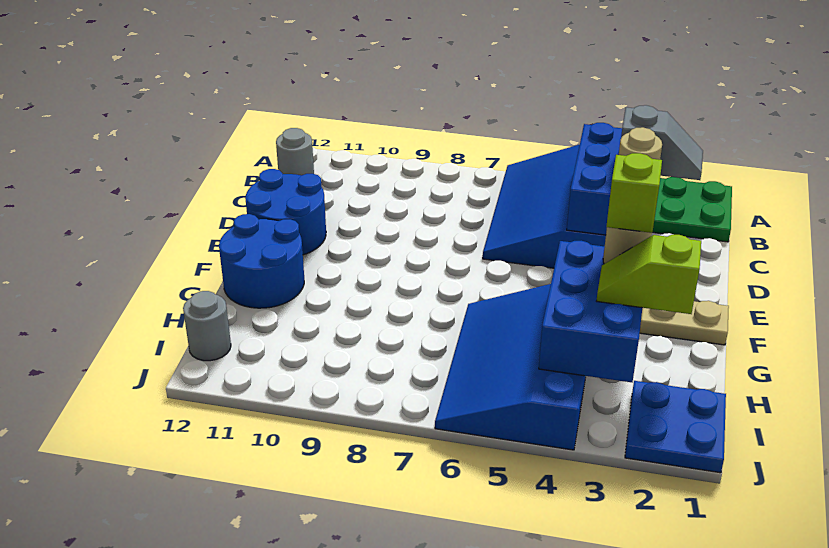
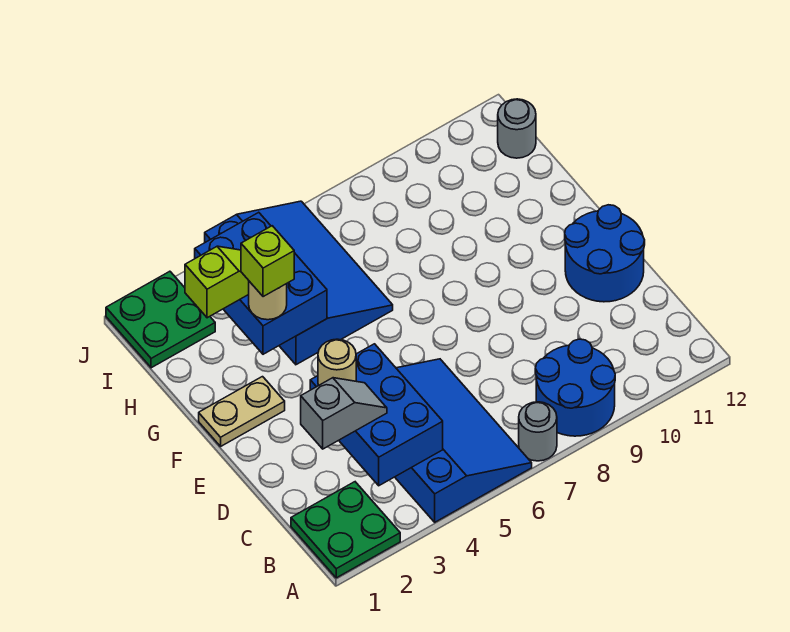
grey round brick B12 level 1 -> grey round brick A7 level 1
grey slope C2:C3 level 3 top 3 -> grey slope C2:C3 level 3 top 2
blue round brick F11:G12 level 1 -> blue round brick A8:B9 level 1
blue plate I1:J2 level 1 -> green plate I1:J2 level 1

